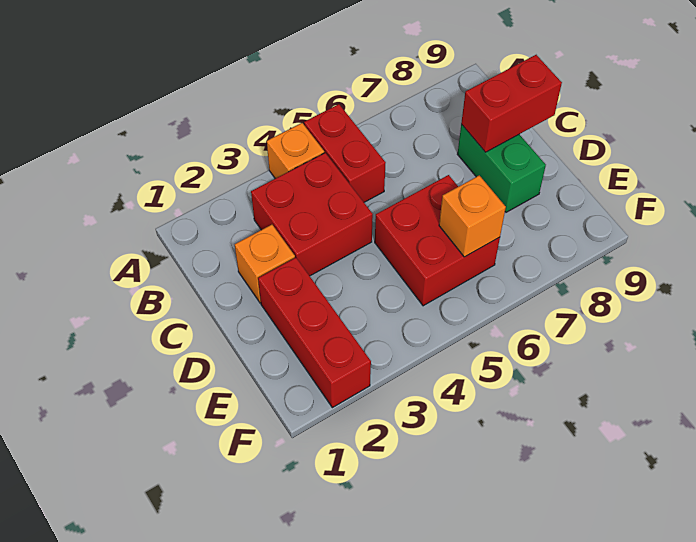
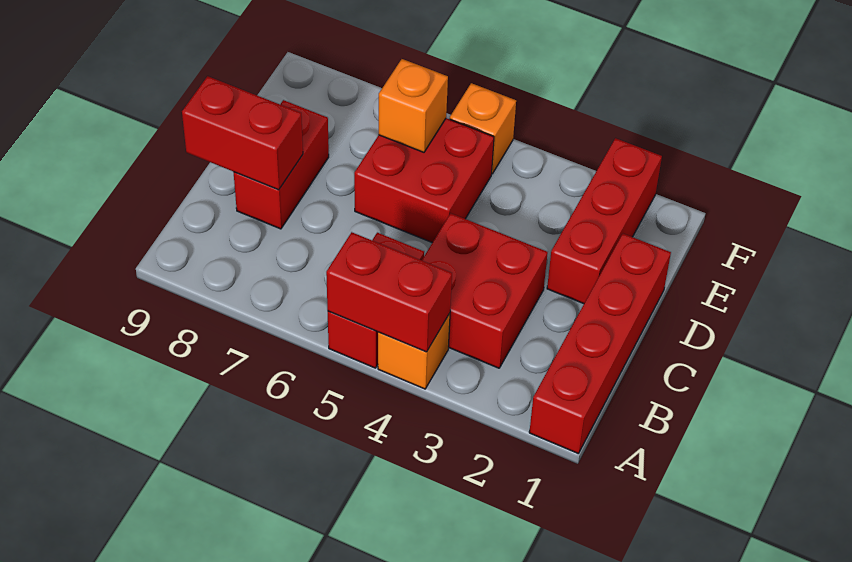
none -> red brick A1:D1 level 1
none -> red brick A4:A5 level 2
orange brick C2 level 1 -> orange brick F5 level 1
green brick C8:D8 level 1 -> red brick C8:D8 level 1

